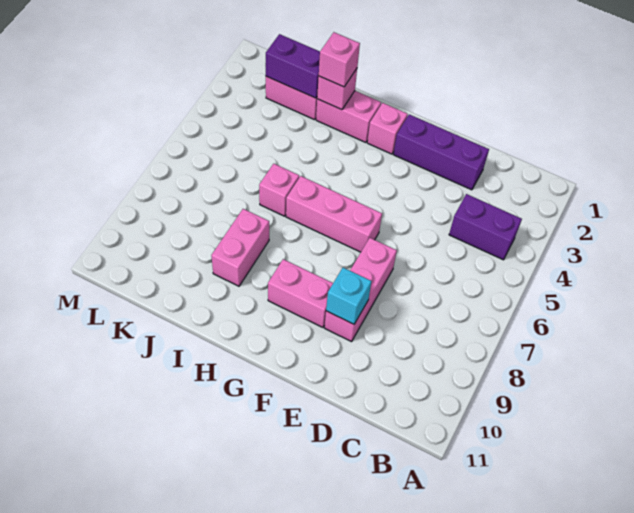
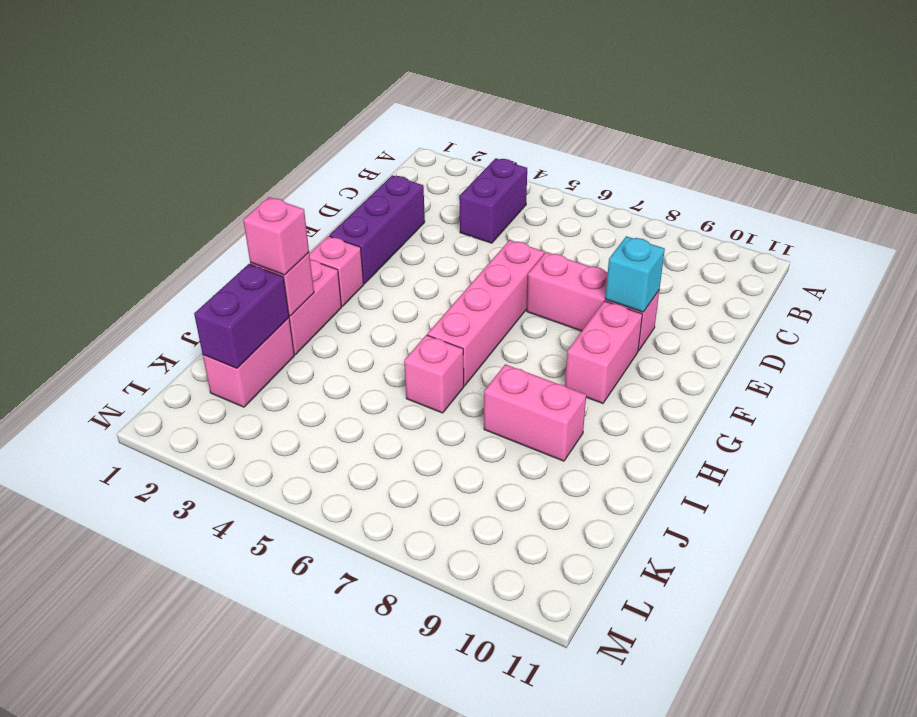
pink brick F6:H6 level 1 -> pink brick E6:H6 level 1

